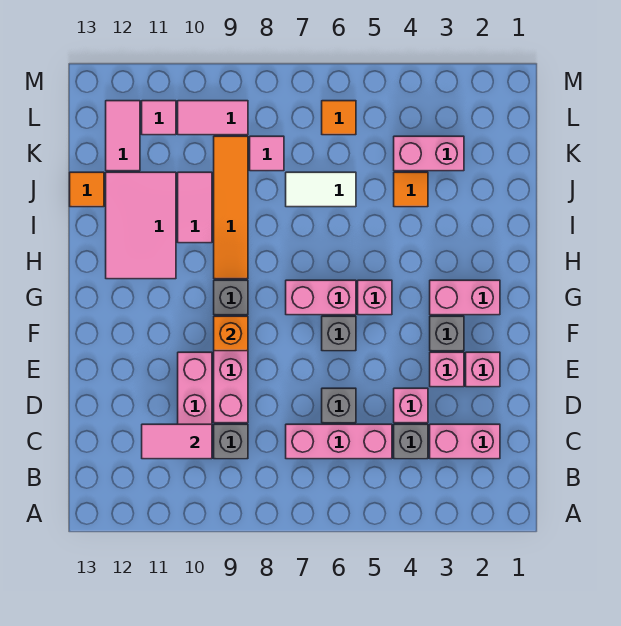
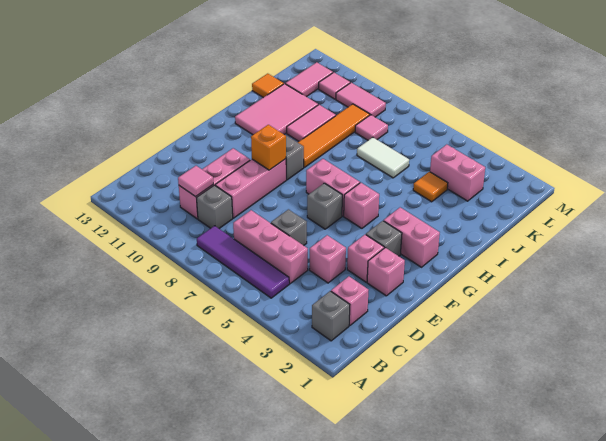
none -> purple tile B5:B8 level 1
pink brick C2:C3 level 1 -> pink brick C2 level 1
grey brick C4 level 1 -> grey brick B2 level 1
pink tile C10:C11 level 2 -> pink tile C10 level 2
orange tile L6 level 1 -> none

